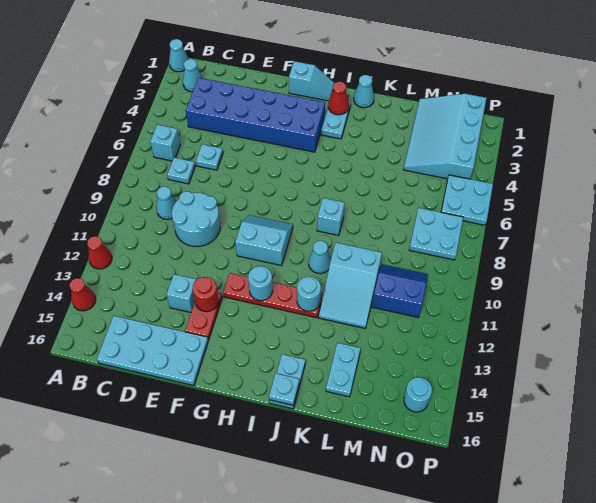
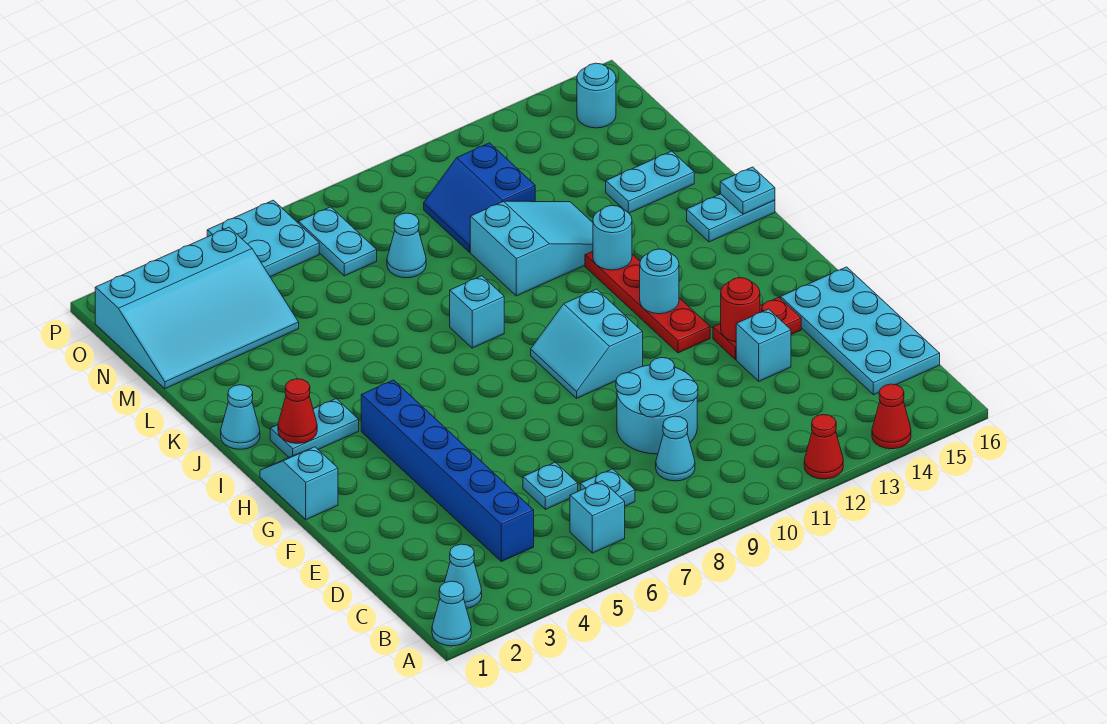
blue brick C3:H4 level 1 -> blue brick C4:H4 level 1
cyan cone J10 level 1 -> cyan cone M8 level 1
cyan plate N7:O8 level 1 -> cyan plate N7:O7 level 1

